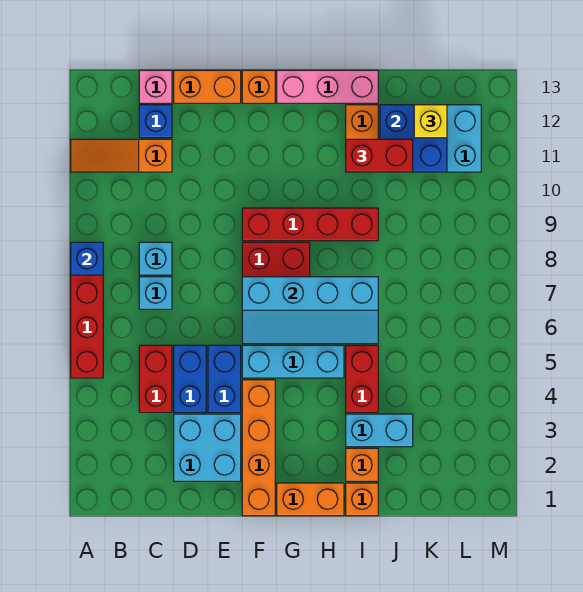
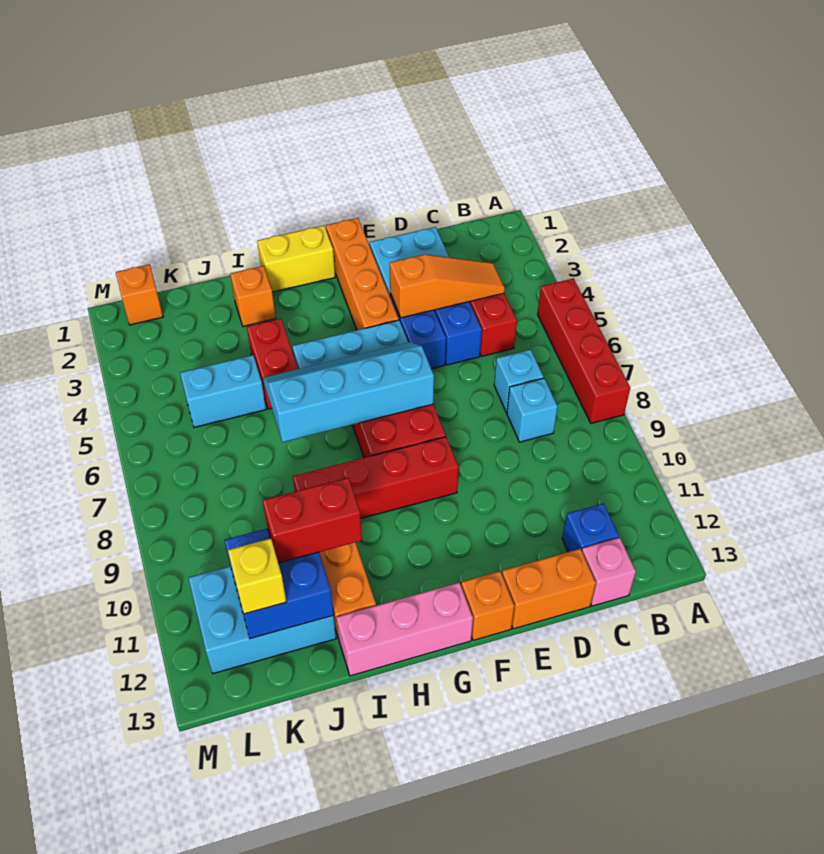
blue brick A8 level 2 -> none
orange slope A11:C11 level 1 top C -> orange slope C4:E4 level 2 top E
orange brick G1:H1 level 1 -> yellow brick G1:H1 level 1
orange brick I1 level 1 -> orange brick L1 level 1
cyan brick I3:J3 level 1 -> cyan brick J5:K5 level 1

